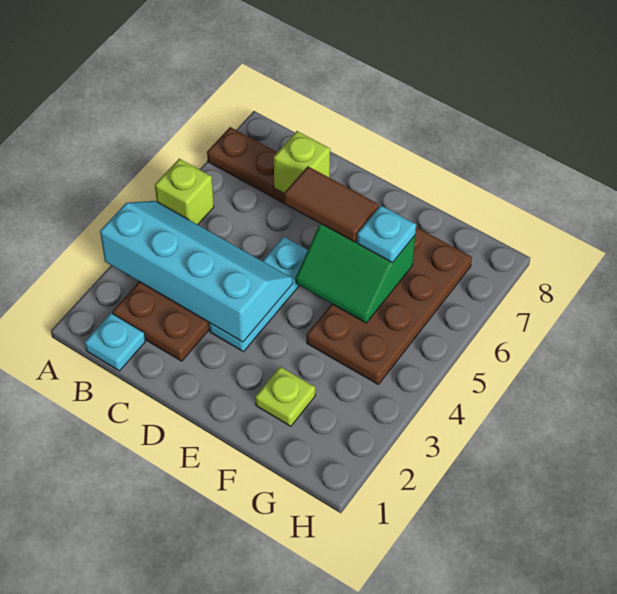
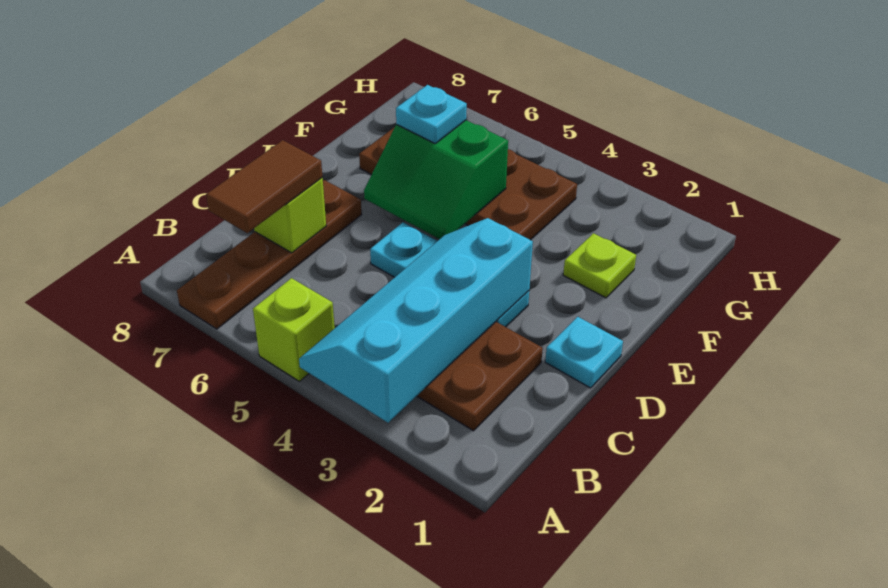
cyan plate B1 level 1 -> cyan plate D1 level 1
brown tile D6:E6 level 3 -> brown tile B7:C7 level 3
green slope E5:F6 level 2 top 6 -> green slope E5:F6 level 2 top F

